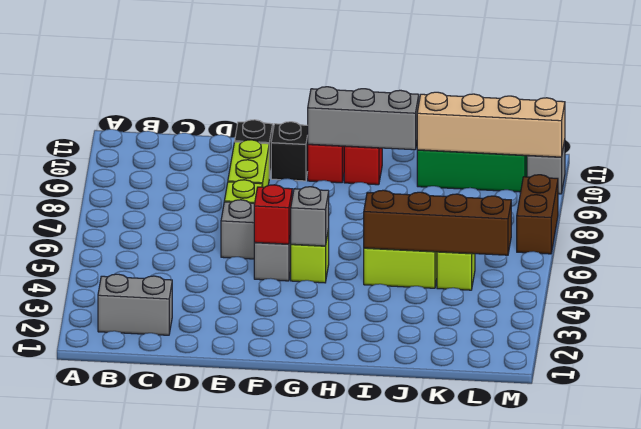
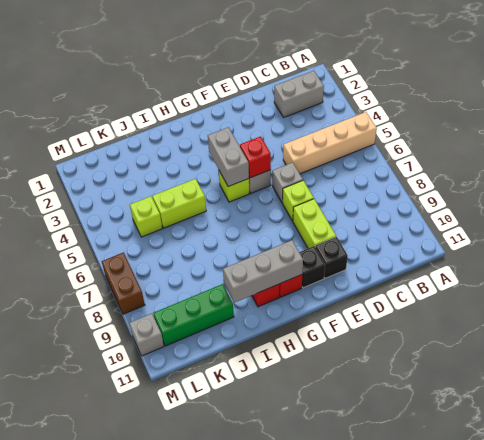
grey brick G5 level 2 -> grey brick G4:G5 level 2
brown brick I5:L5 level 2 -> none
tan brick J10:M10 level 2 -> tan brick A5:D5 level 1

